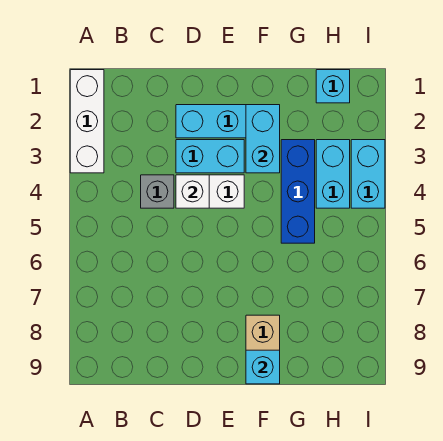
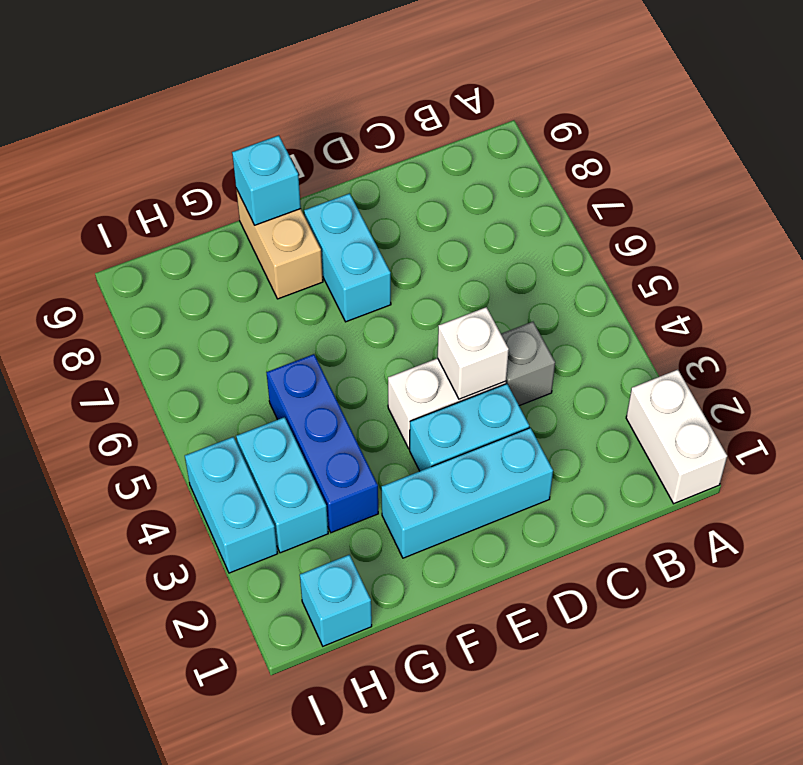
white brick A1:A3 level 1 -> white brick A1:A2 level 1
cyan brick F2:F3 level 2 -> cyan brick E7:E8 level 1

